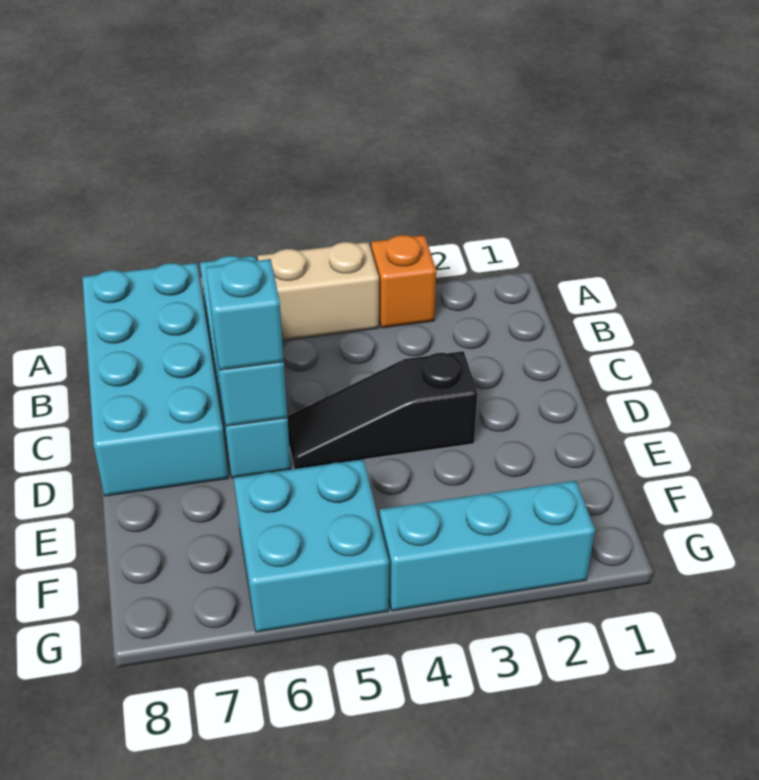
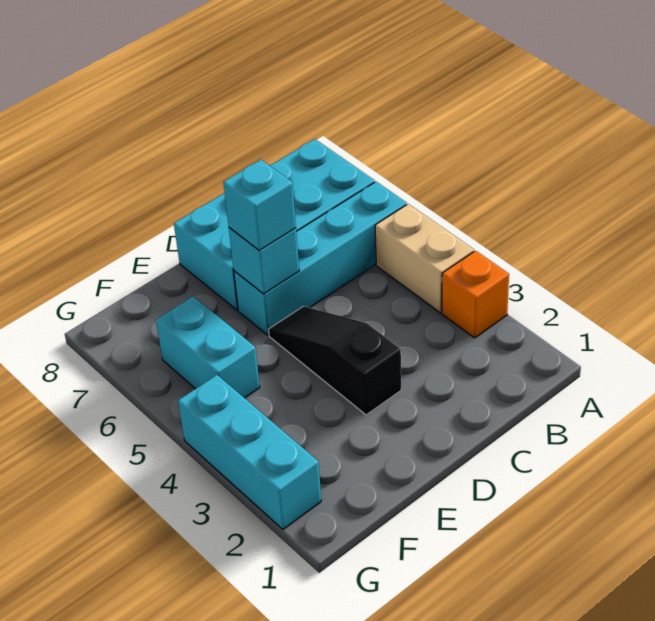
cyan brick F5:G6 level 1 -> cyan brick F5:F6 level 1

